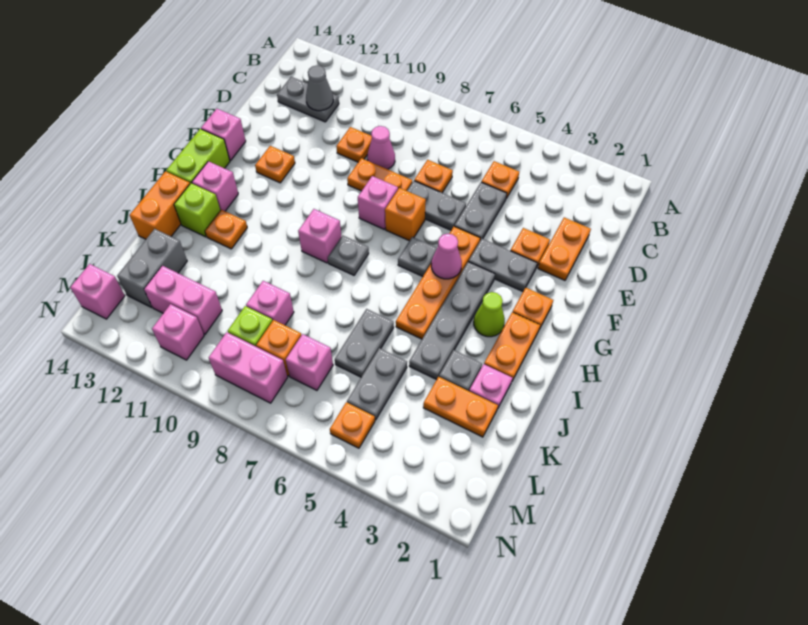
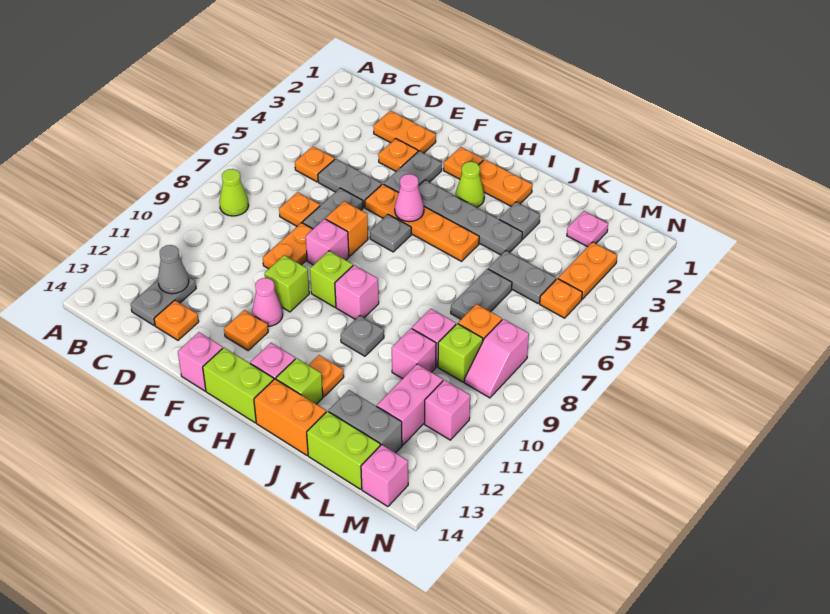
none -> lime cone B8 level 1
pink cone D9 level 1 -> pink cone F11 level 1
orange plate D10 level 1 -> orange plate D13 level 1
none -> lime brick F10 level 1
none -> lime brick G9 level 1
grey plate H8 level 1 -> grey plate I10 level 1
pink plate J2 level 1 -> pink plate L2 level 1
grey plate J6:K6 level 1 -> grey plate K6:K7 level 1
orange plate K2:K3 level 1 -> orange plate M3:M4 level 1
none -> lime brick K14:L14 level 1
pink brick L7 level 1 -> pink brick K10 level 1
pink brick M8:M9 level 1 -> pink slope M8:M9 level 1 top 8

